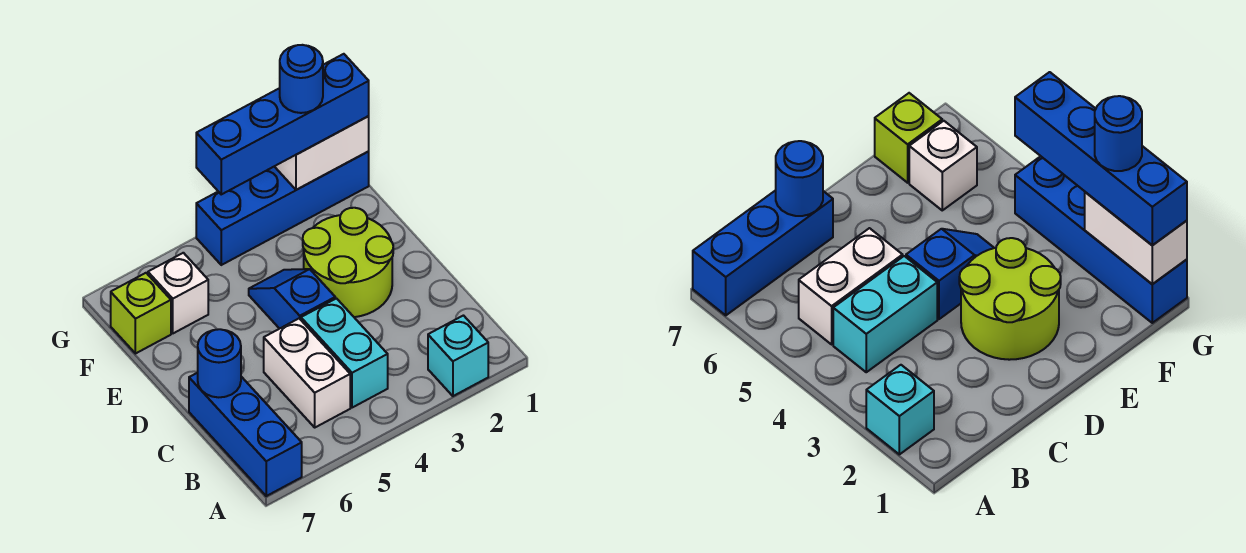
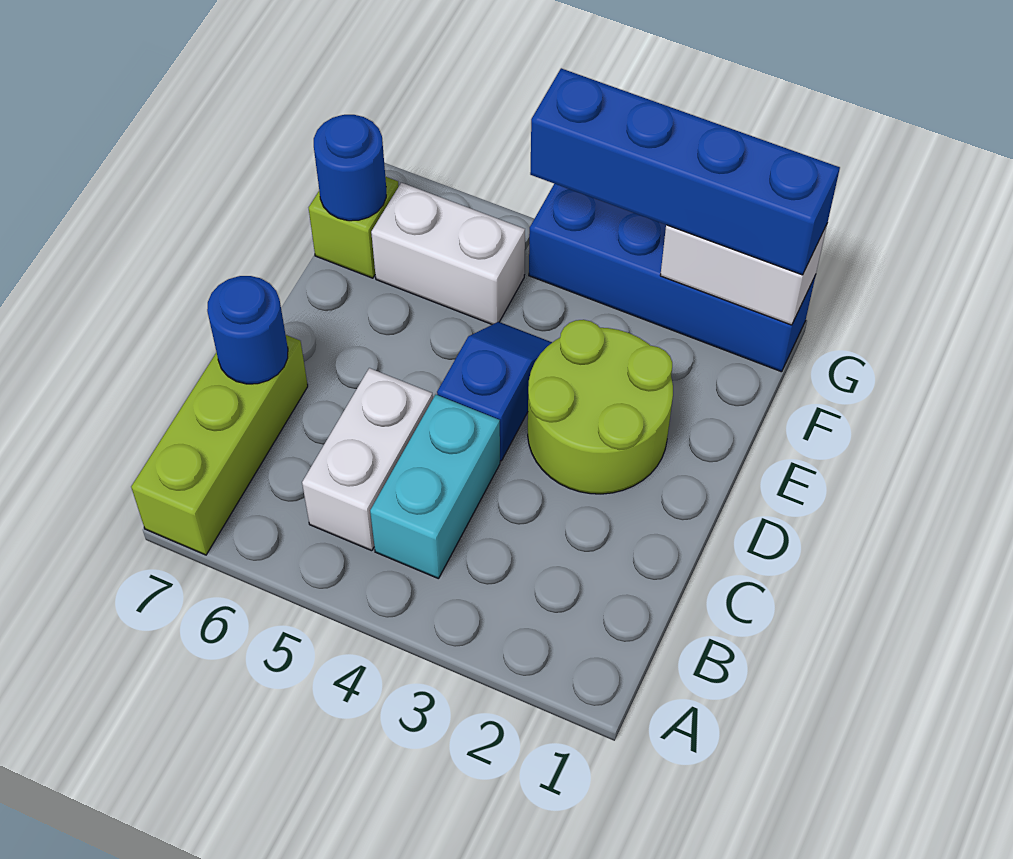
cyan brick A2 level 1 -> none
blue brick A7:C7 level 1 -> lime brick A7:C7 level 1
white brick F6 level 1 -> white brick F5:F6 level 1
blue round brick G2 level 4 -> blue round brick F7 level 2

